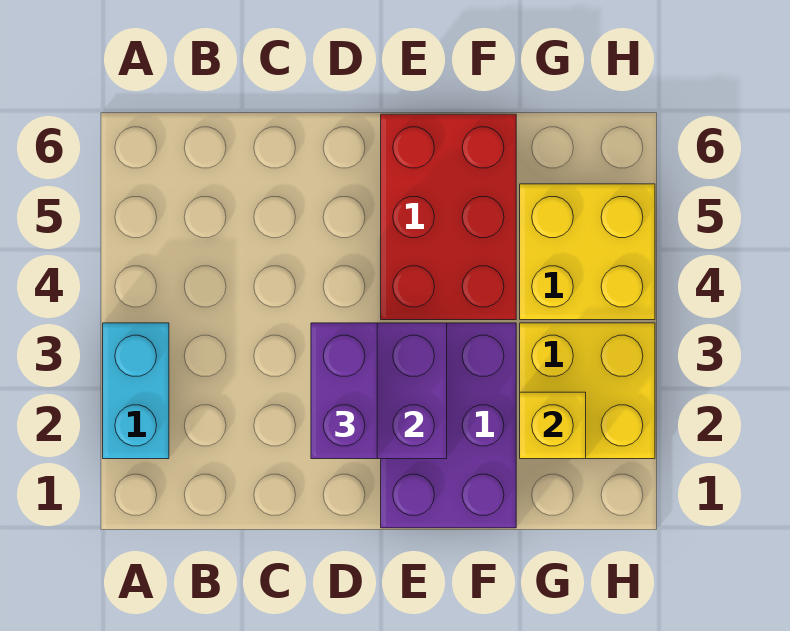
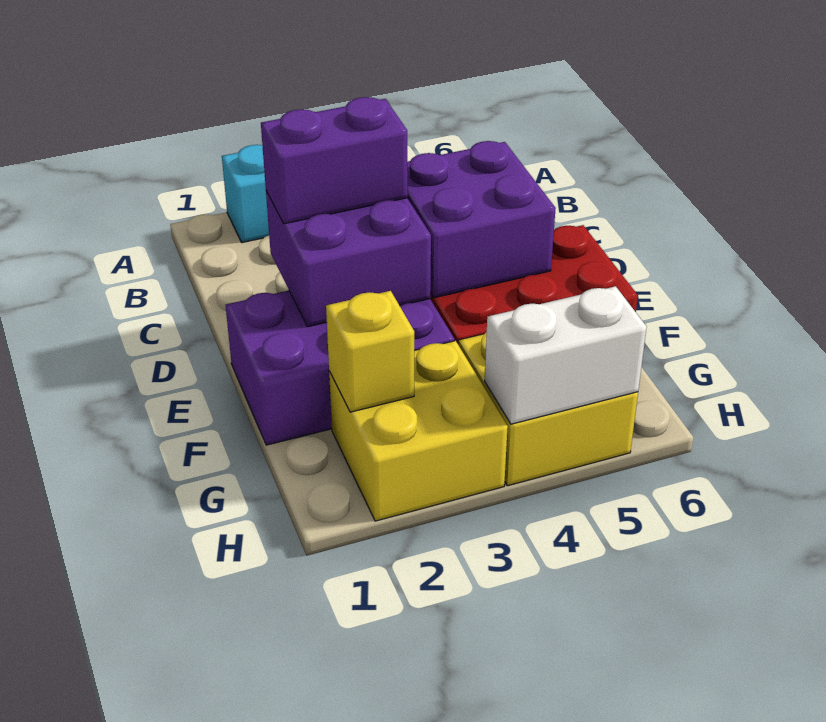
none -> purple brick D4:E5 level 2
none -> white brick H4:H5 level 2

